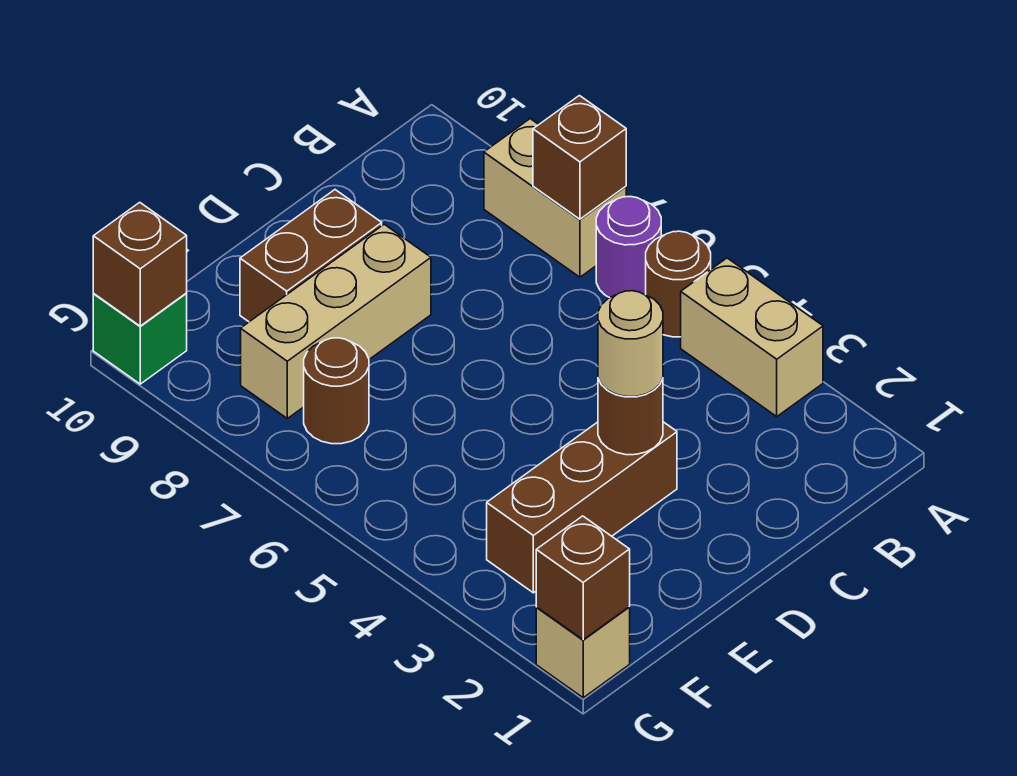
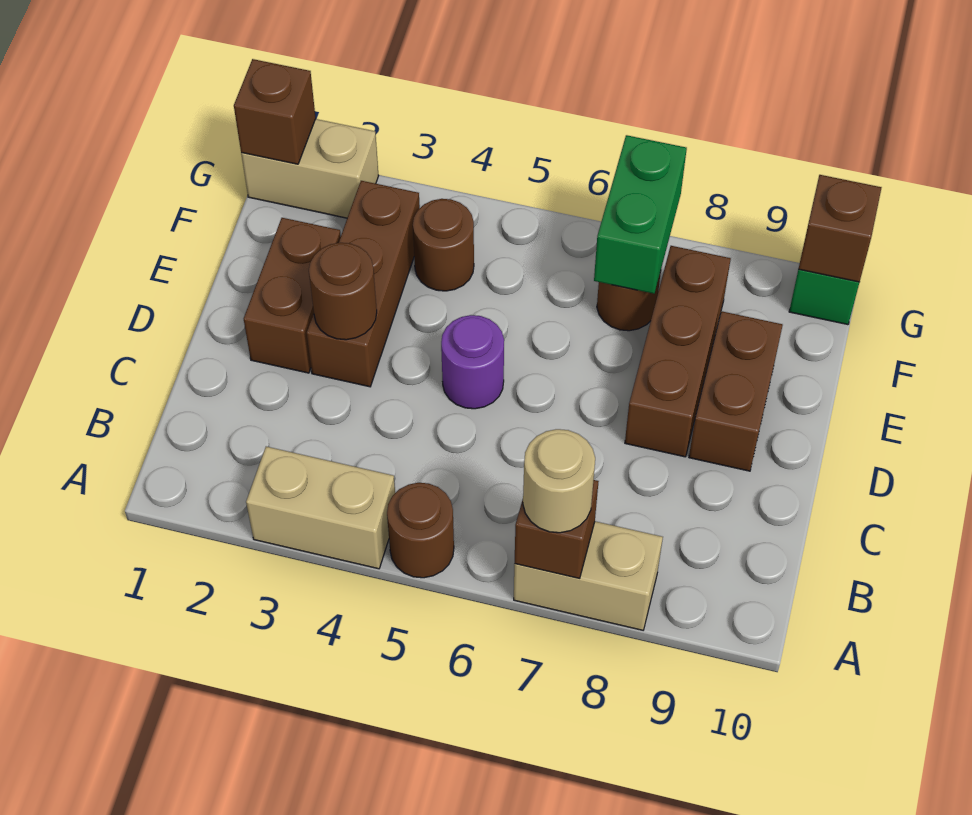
purple round brick A6 level 1 -> purple round brick D5 level 1
none -> brown brick D2:E2 level 1
tan round brick D3 level 3 -> tan round brick A7 level 3
tan brick D8:F8 level 1 -> brown brick D8:F8 level 1
none -> brown round brick F4 level 1
none -> green brick F7:G7 level 2
tan brick G1 level 1 -> tan brick G1:G2 level 1

